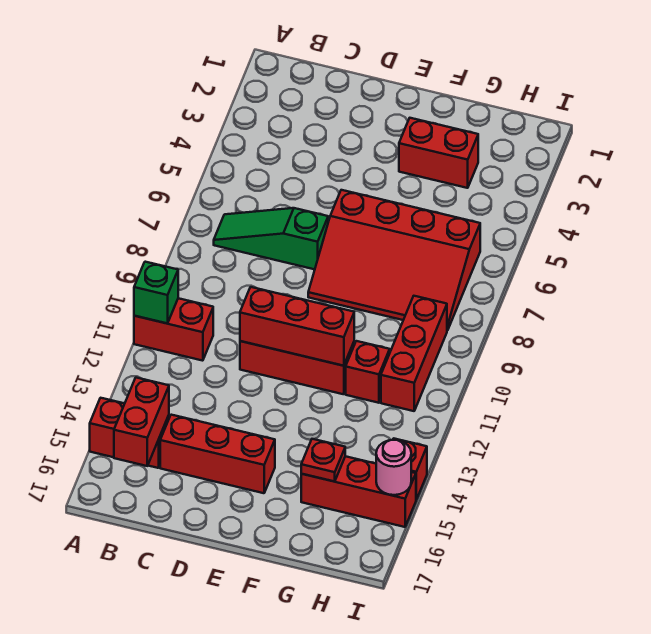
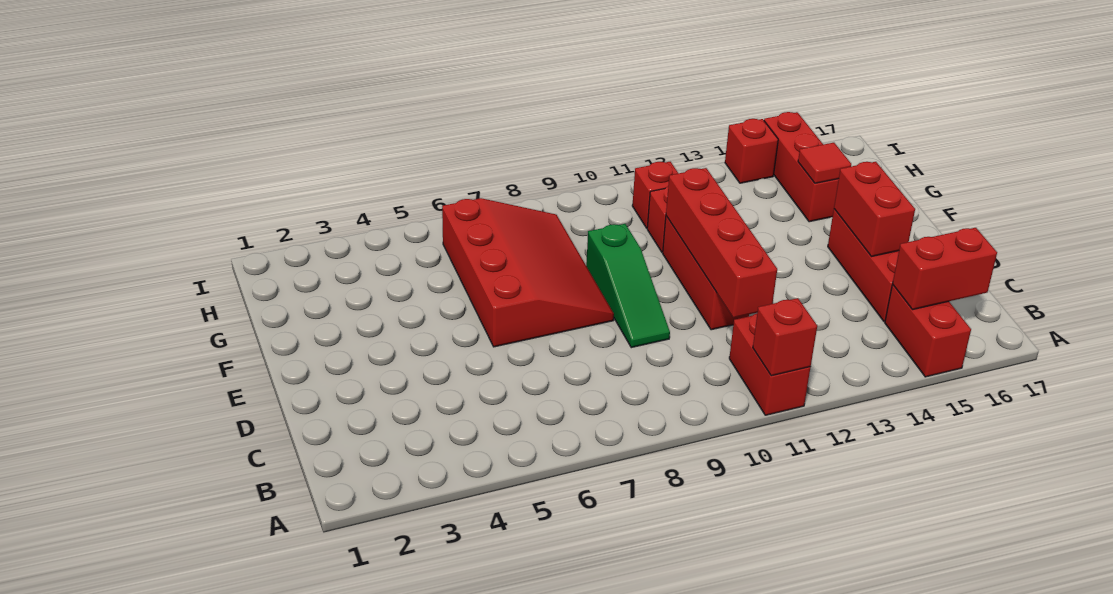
green brick A11 level 2 -> red brick A11 level 2
green slope B7:D7 level 1 top D -> green slope D9:F9 level 1 top F
red brick D11:F11 level 2 -> red brick C11:F11 level 2
red brick F3:G3 level 1 -> red brick D15:E15 level 2
red plate G15 level 2 -> red tile G15 level 2
red brick H9:H11 level 1 -> red brick H11 level 1
pink round brick I15 level 2 -> none

